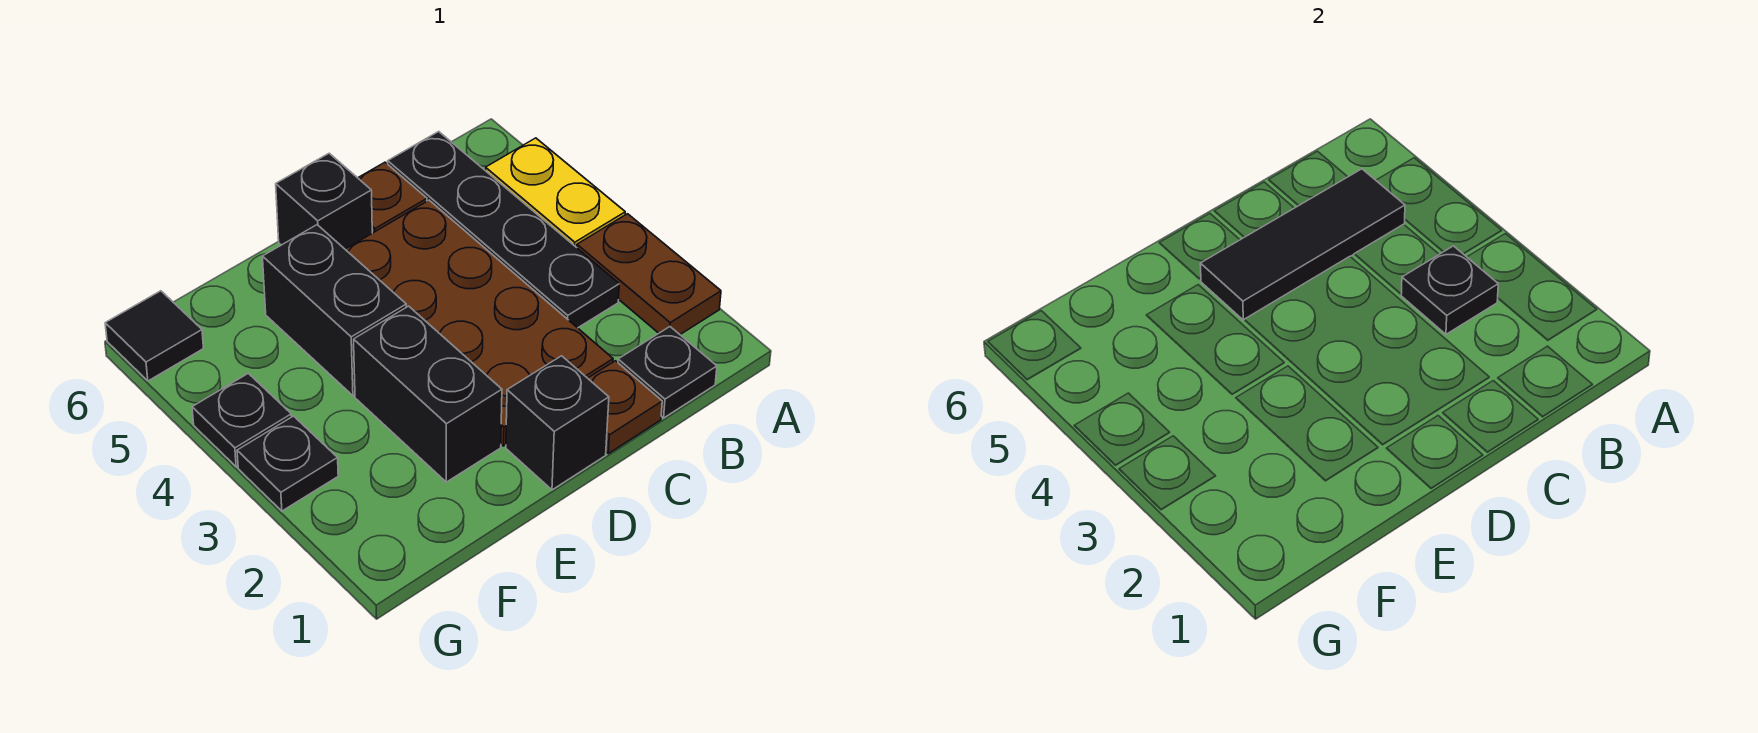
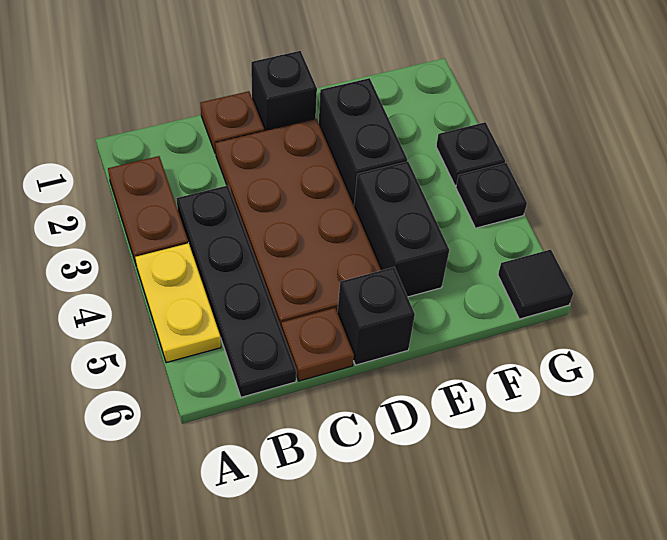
black plate B1 level 1 -> none
black plate B3 level 2 -> none
black tile B5:D5 level 2 -> none

